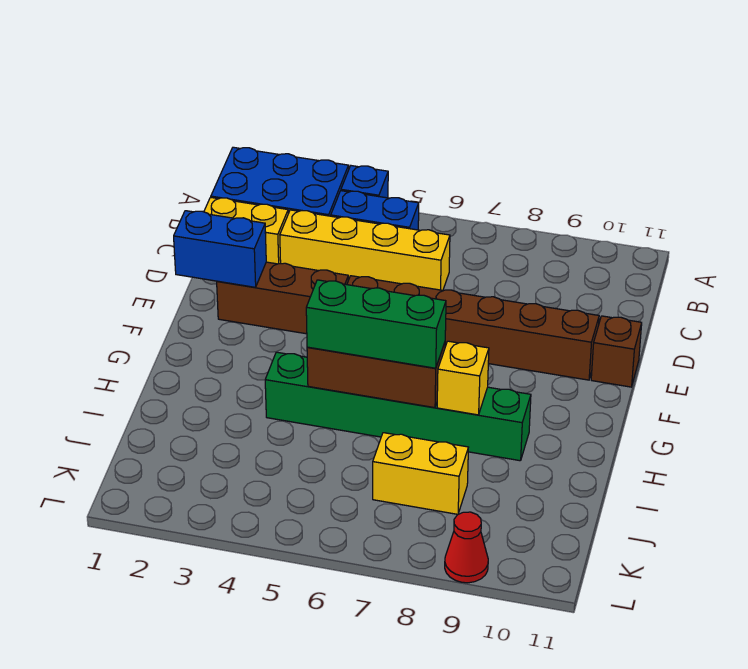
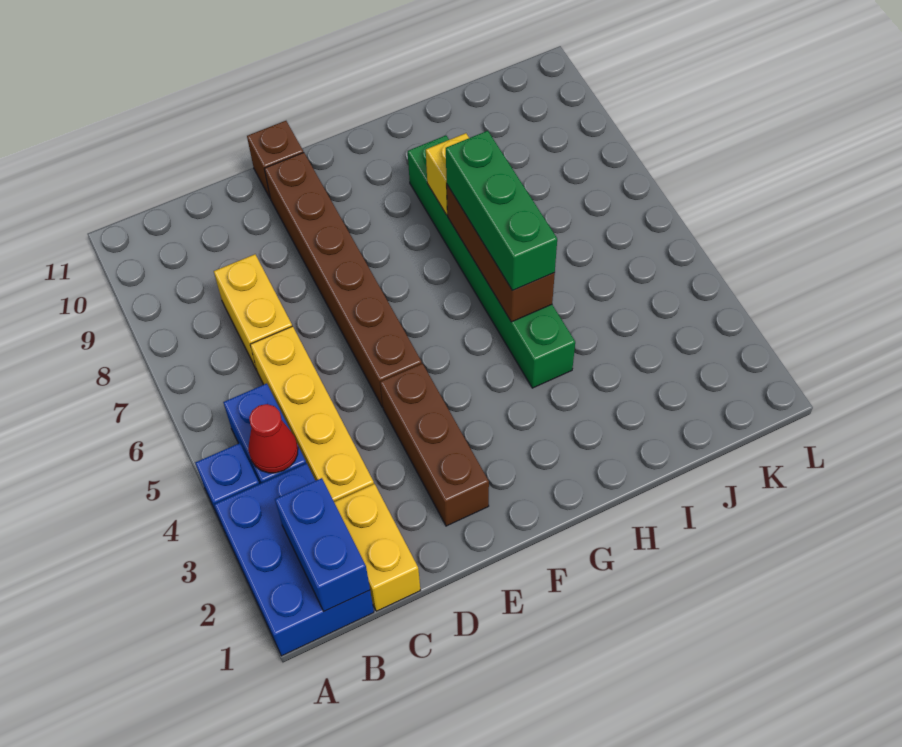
blue brick E1:E2 level 2 -> blue brick B1:B2 level 2
yellow brick J7:J8 level 1 -> yellow brick C7:C8 level 1
red cone L9 level 1 -> red cone B4 level 2

